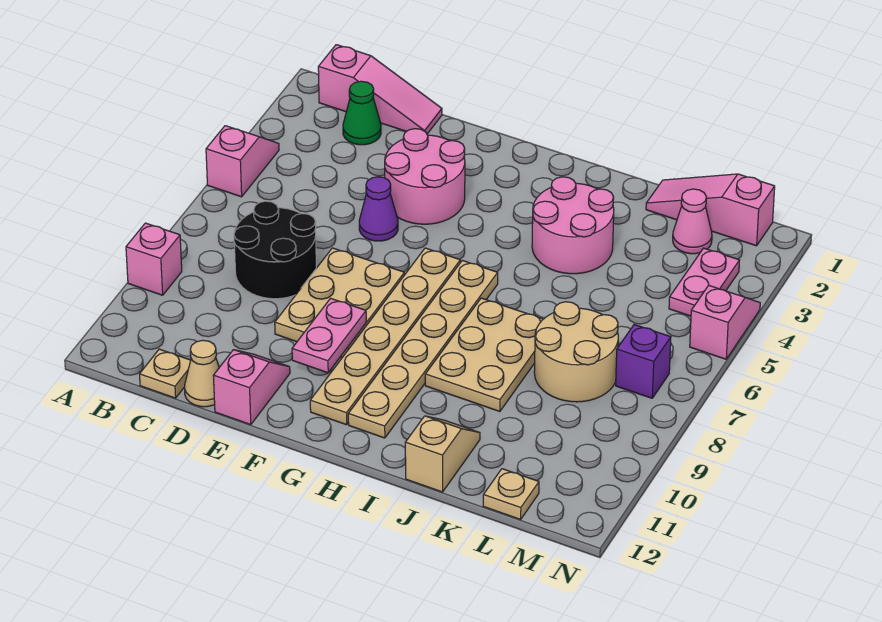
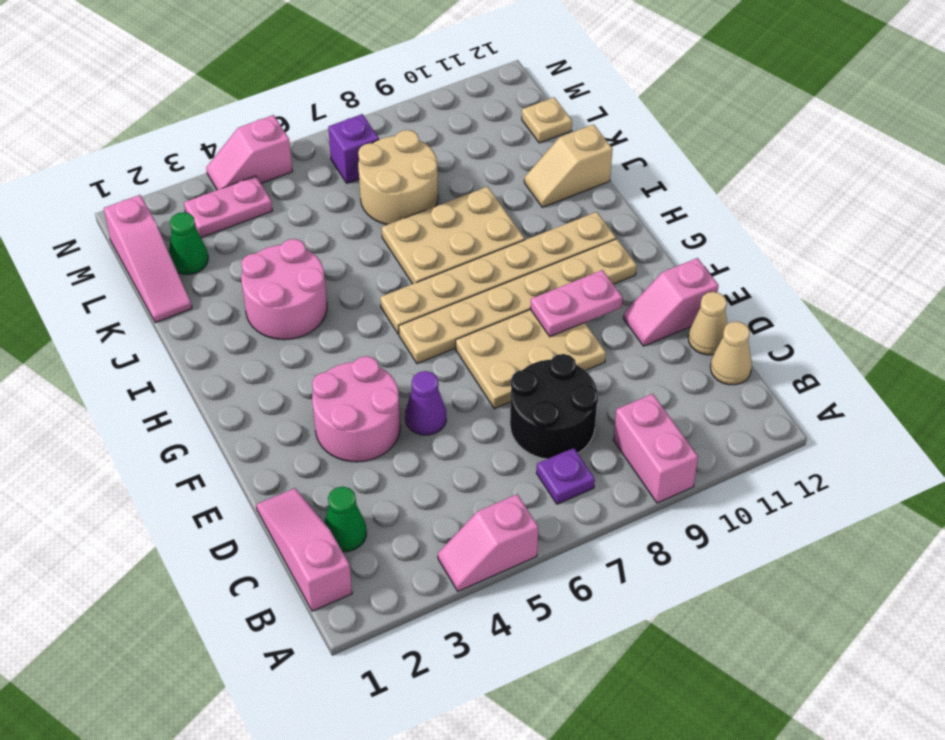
pink brick A9 level 1 -> pink brick A9:B9 level 1
none -> purple plate B7 level 1
tan plate C12 level 1 -> tan cone C12 level 1
pink cone L2 level 1 -> green cone L2 level 1

